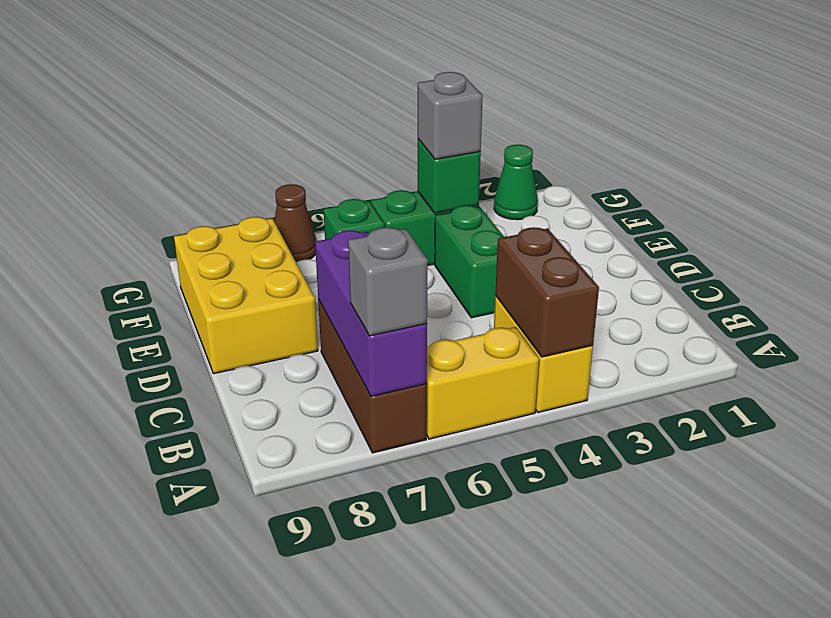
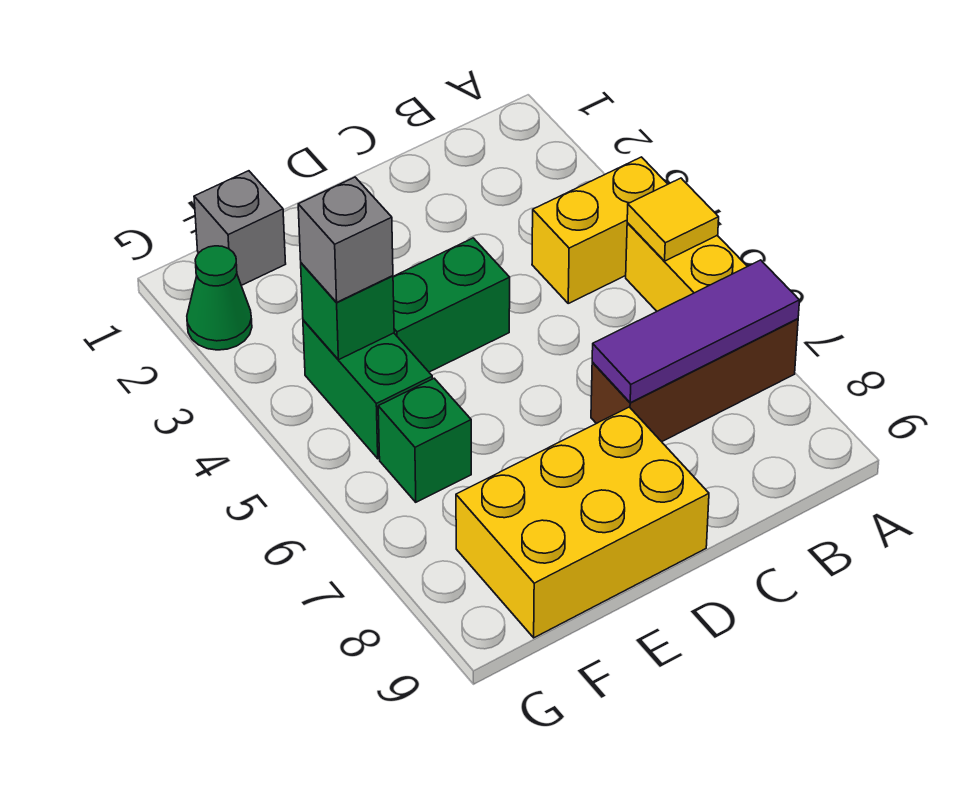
brown brick A4:B4 level 2 -> none
none -> yellow tile A5 level 2
purple brick A7:C7 level 2 -> purple tile A7:C7 level 2
grey brick A7 level 3 -> grey brick F1 level 1
brown cone G7 level 1 -> none

